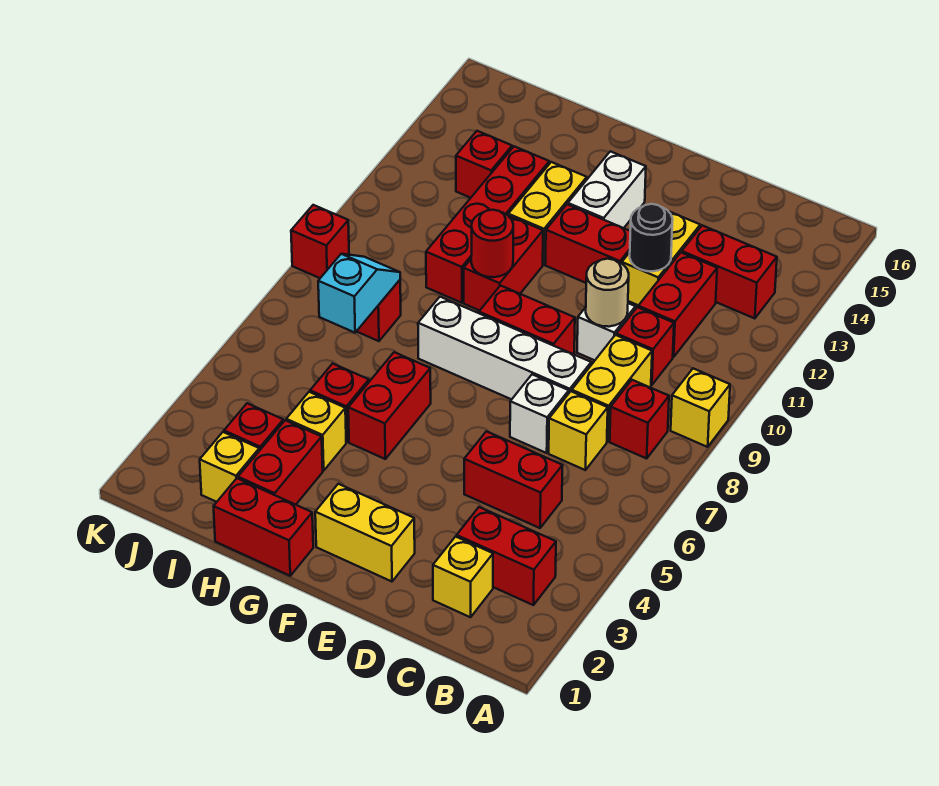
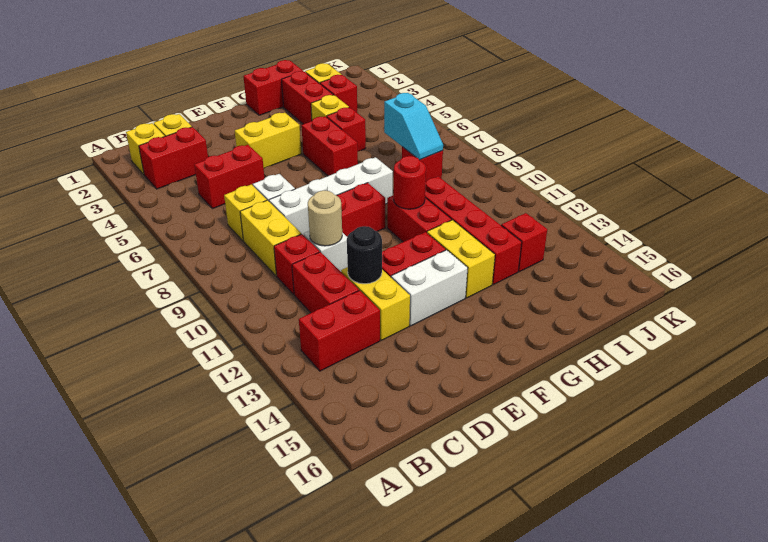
yellow brick A9 level 1 -> yellow brick B2 level 1
red brick B8 level 1 -> none
yellow brick E2:F2 level 1 -> yellow brick E4:F4 level 1
white brick F13:F14 level 1 -> white brick E13:F13 level 1
red brick K9 level 1 -> none

